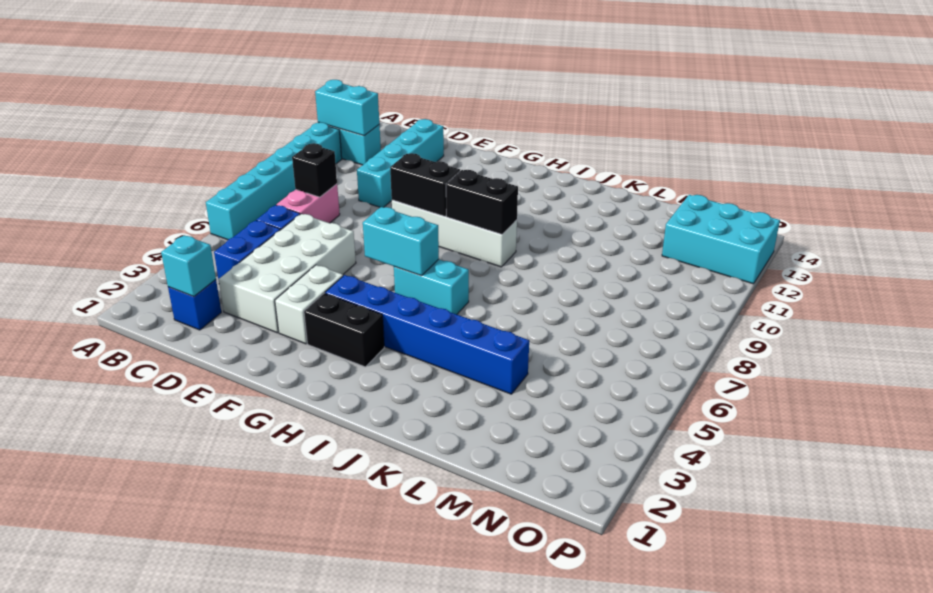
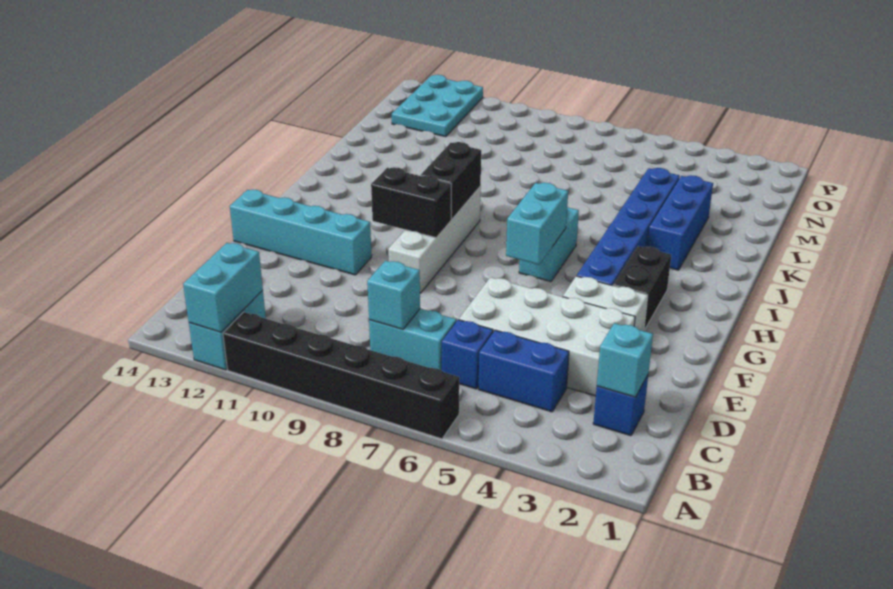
cyan brick A6:A11 level 1 -> black brick A6:A11 level 1
pink brick C7:C8 level 1 -> cyan brick C7:C8 level 1
black brick C8 level 2 -> cyan brick C8 level 2
cyan brick D10:D13 level 1 -> cyan brick F11:F14 level 1
black brick F9:G9 level 2 -> black brick G9:G10 level 2
none -> blue brick J3:L3 level 1
cyan brick N12:P13 level 1 -> cyan plate N12:P13 level 1

